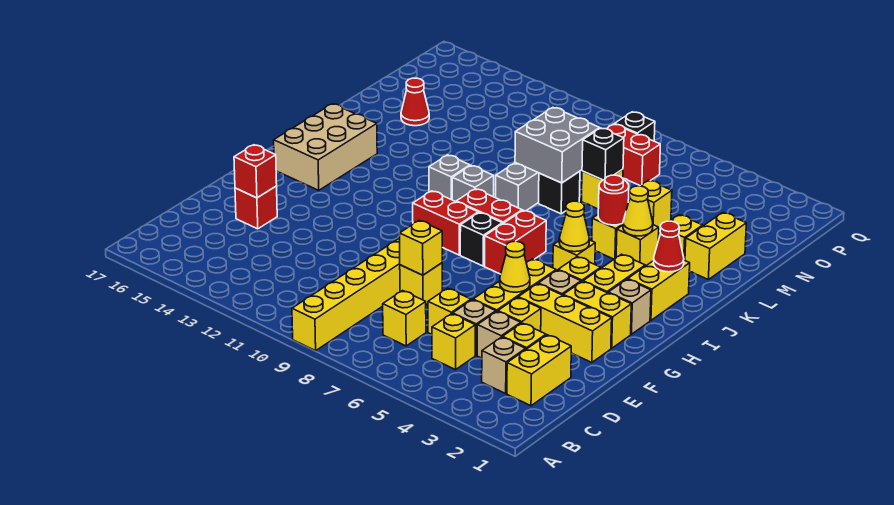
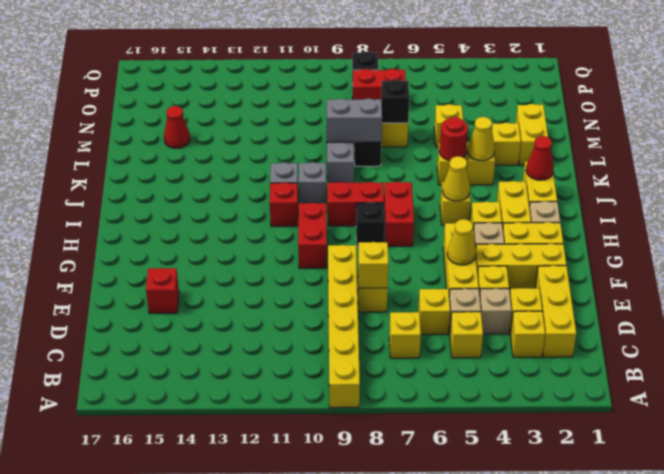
yellow brick C2:D2 level 1 -> yellow brick C2:E2 level 1
tan brick C3 level 1 -> yellow brick C3 level 1
red brick E15 level 2 -> red brick I11 level 1
red brick H9:H10 level 1 -> red brick G10:H10 level 1
tan brick H15:J16 level 1 -> none
grey brick L8:M9 level 2 -> grey brick L8:L9 level 2

